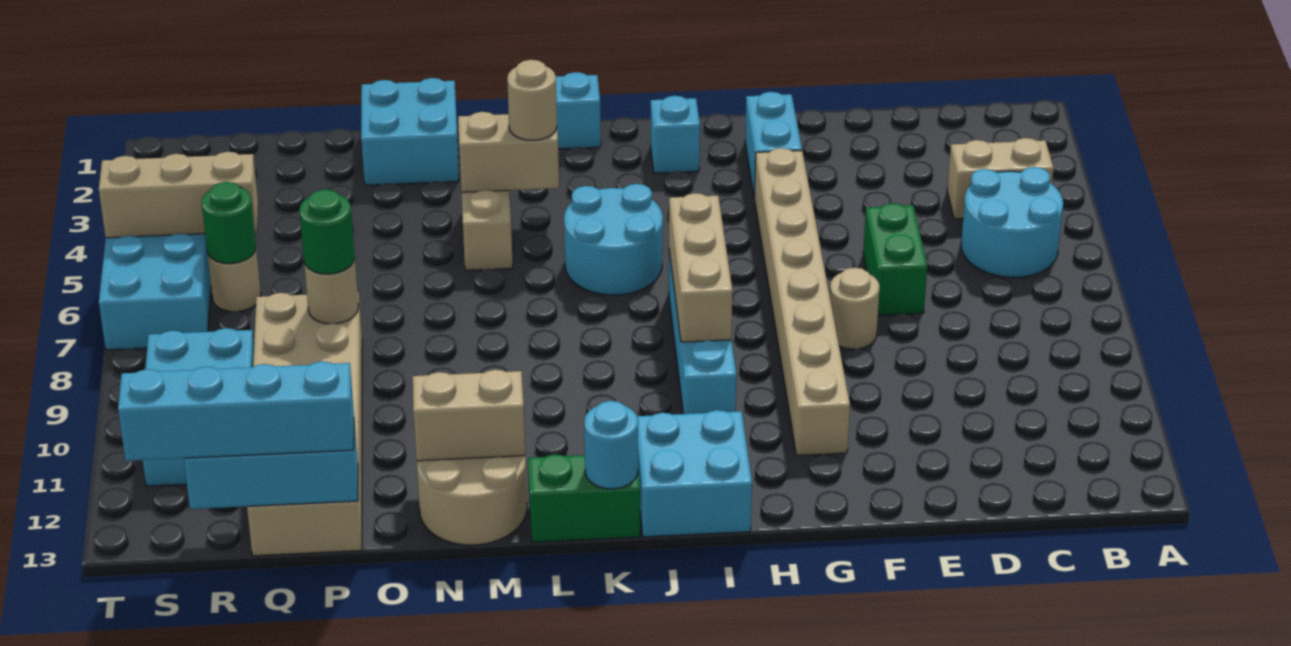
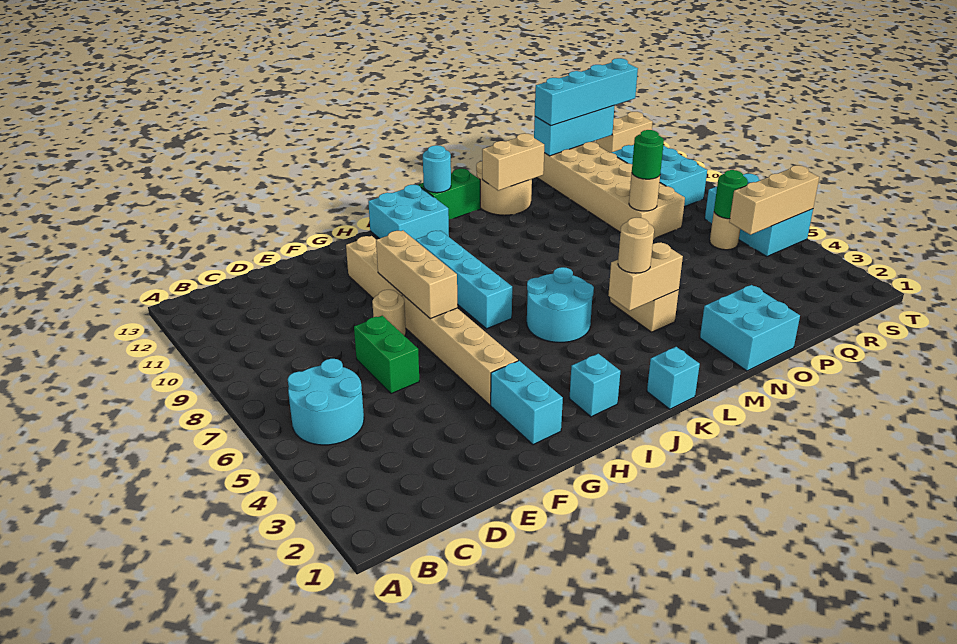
tan brick B4:C4 level 1 -> tan brick S13:T13 level 1
tan brick I7:I9 level 2 -> tan brick G7:G9 level 2

